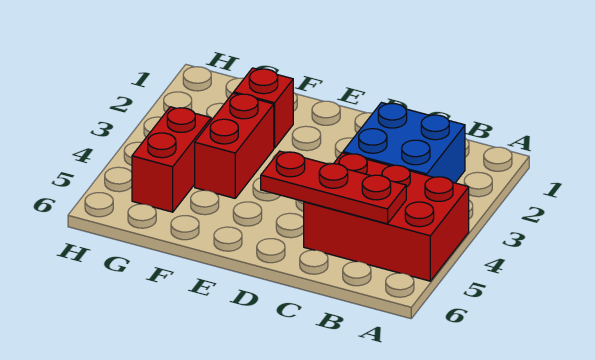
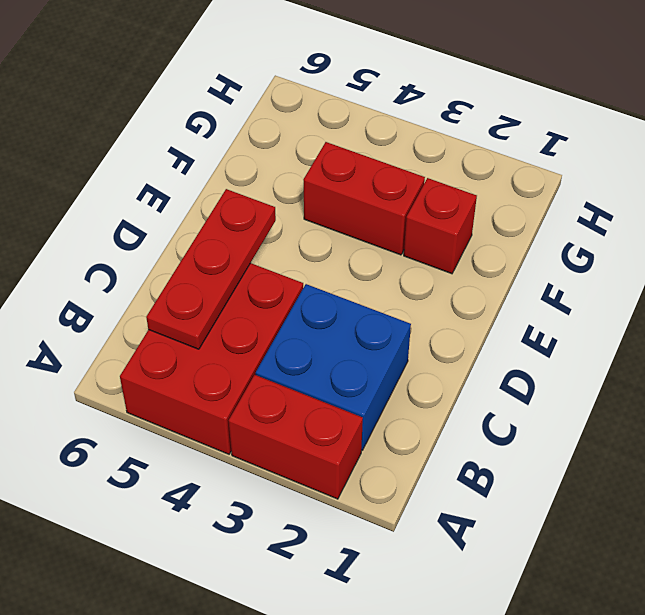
red brick G4:G5 level 1 -> red brick A2:A3 level 1

